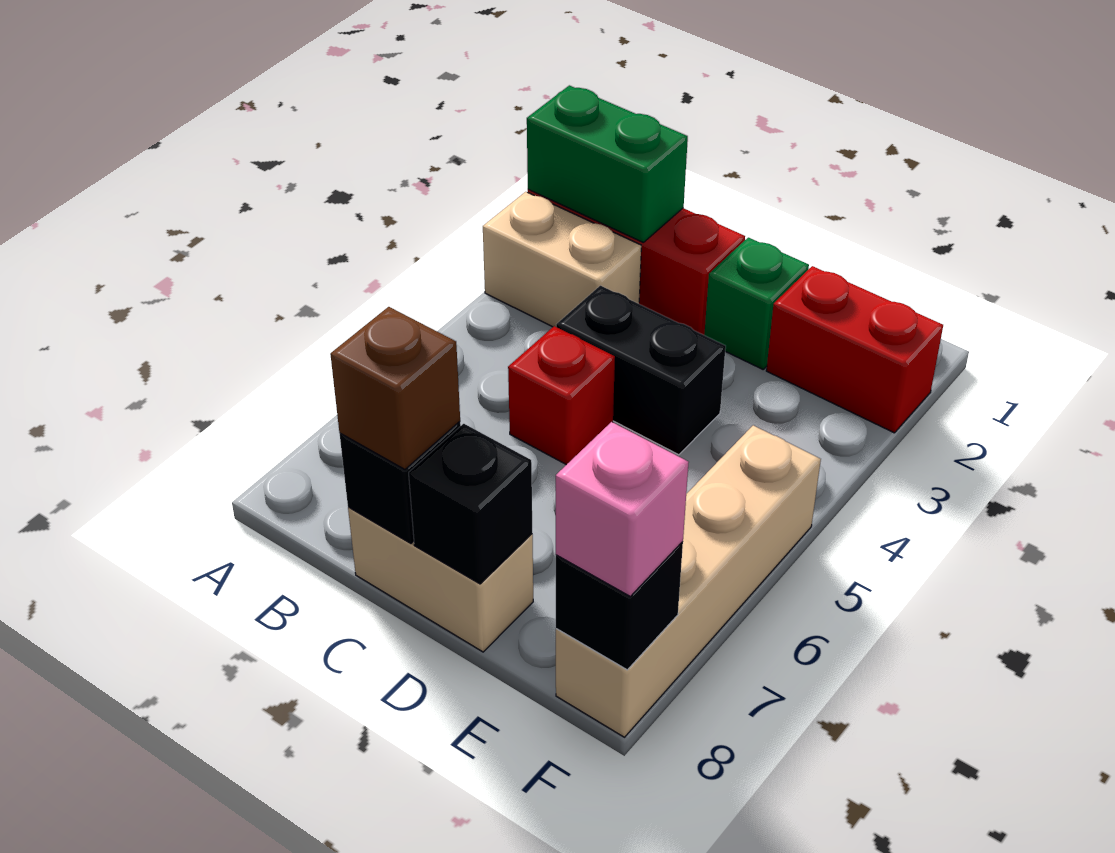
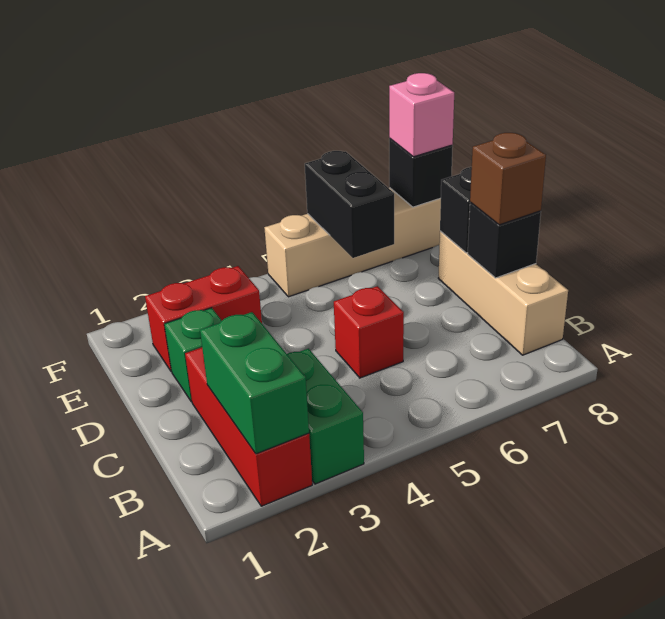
tan brick A3:B3 level 1 -> green brick A3:B3 level 1
black brick C4:D4 level 1 -> black brick E6:F6 level 2
tan brick C8:D8 level 1 -> tan brick B8:D8 level 1
red brick E2:F2 level 1 -> red brick E2:E3 level 1

